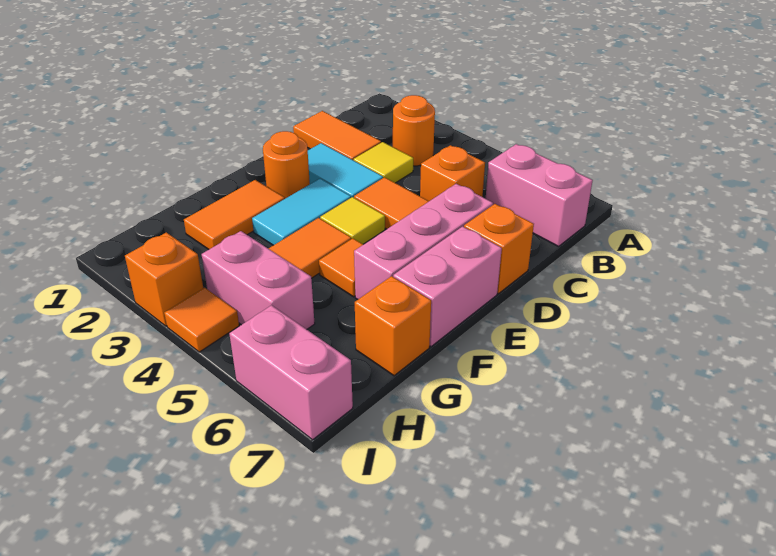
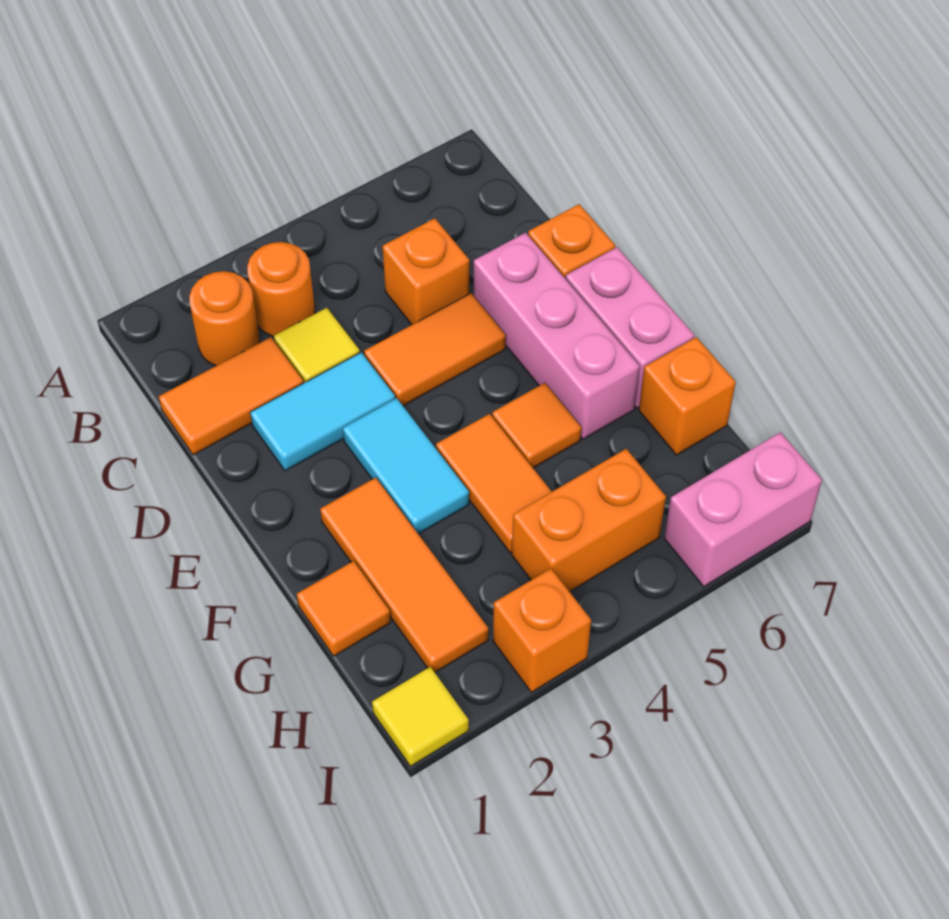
pink brick B6:B7 level 1 -> none
orange round brick E2 level 1 -> orange round brick B2 level 1
yellow tile E4 level 1 -> yellow tile I1 level 1
orange tile F2:G2 level 1 -> orange tile F2:H2 level 1
pink brick H4:H5 level 1 -> orange brick H4:H5 level 1
orange tile I4 level 1 -> orange tile G1 level 1

